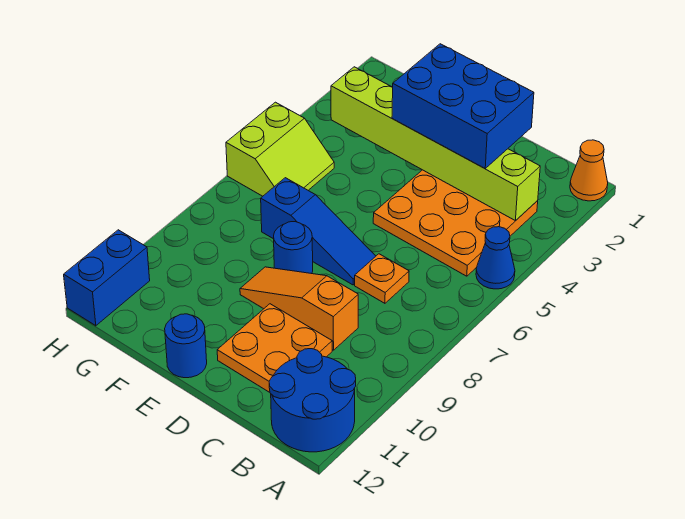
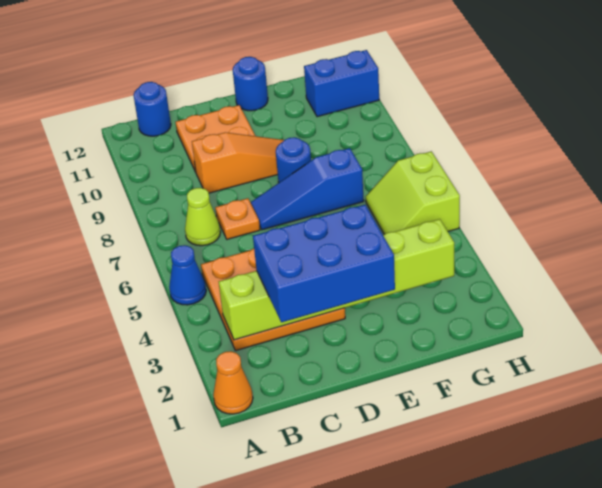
blue round brick A11:B12 level 1 -> blue round brick B12 level 1
none -> lime cone B7 level 1
blue brick H11:H12 level 1 -> blue brick G11:H11 level 1

